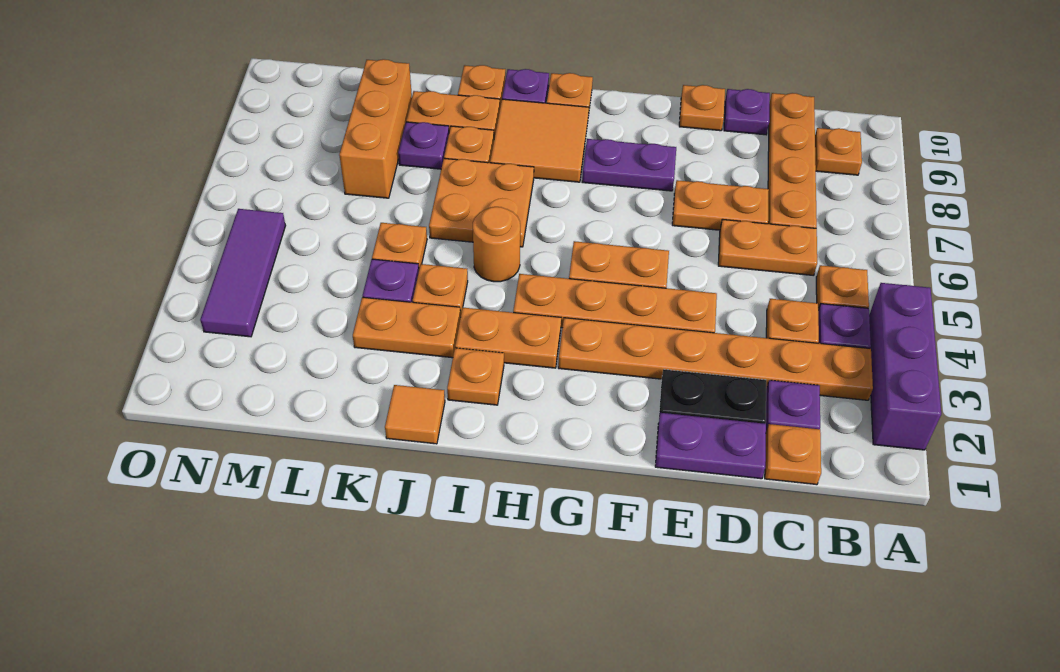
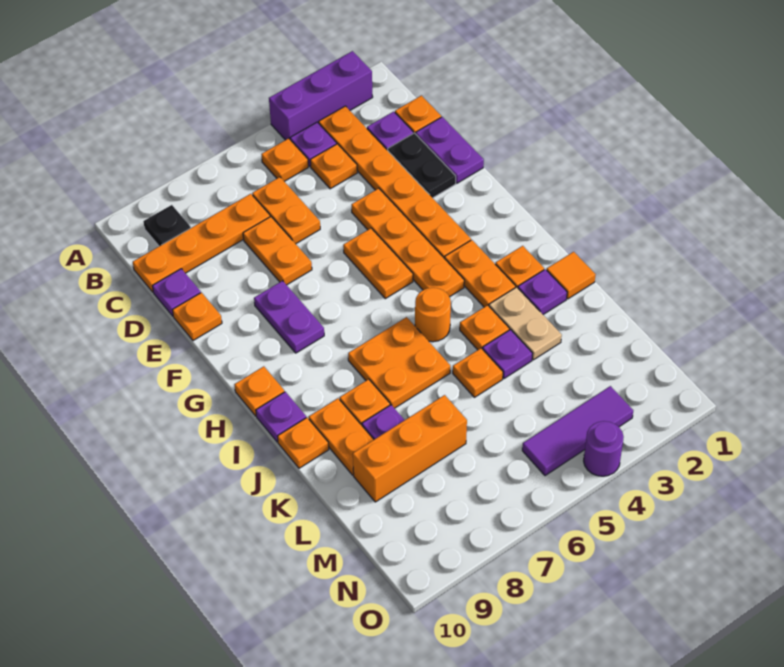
orange plate B9 level 1 -> black plate B9 level 1
orange tile H8:I9 level 1 -> none
none -> purple plate J2 level 1
orange plate J3:K3 level 1 -> tan plate J3:K3 level 1
none -> purple round brick O4 level 1

